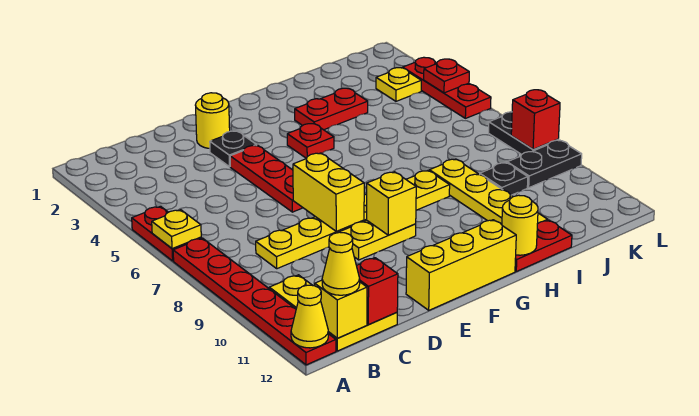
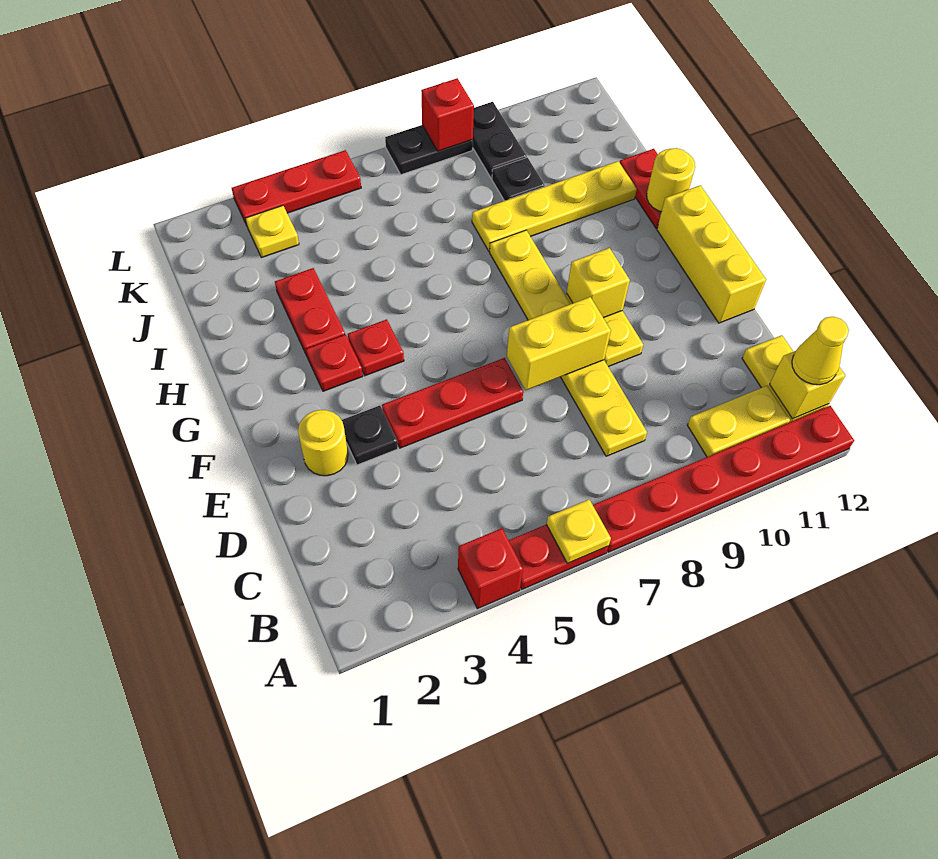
yellow cone A12 level 2 -> none
red brick C12 level 2 -> red brick A4 level 1
red plate L4 level 2 -> red plate G3 level 1

